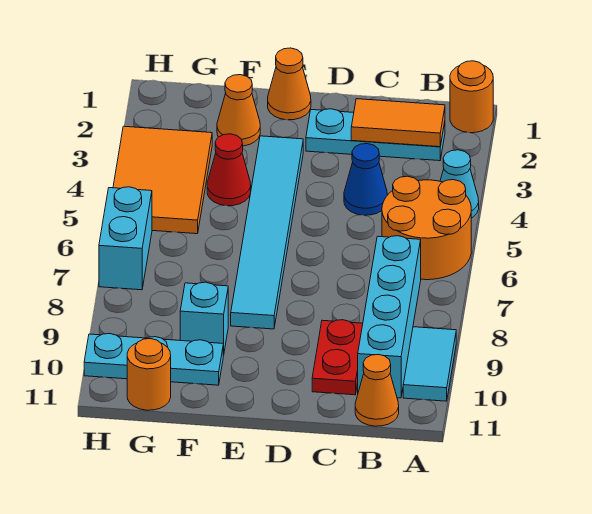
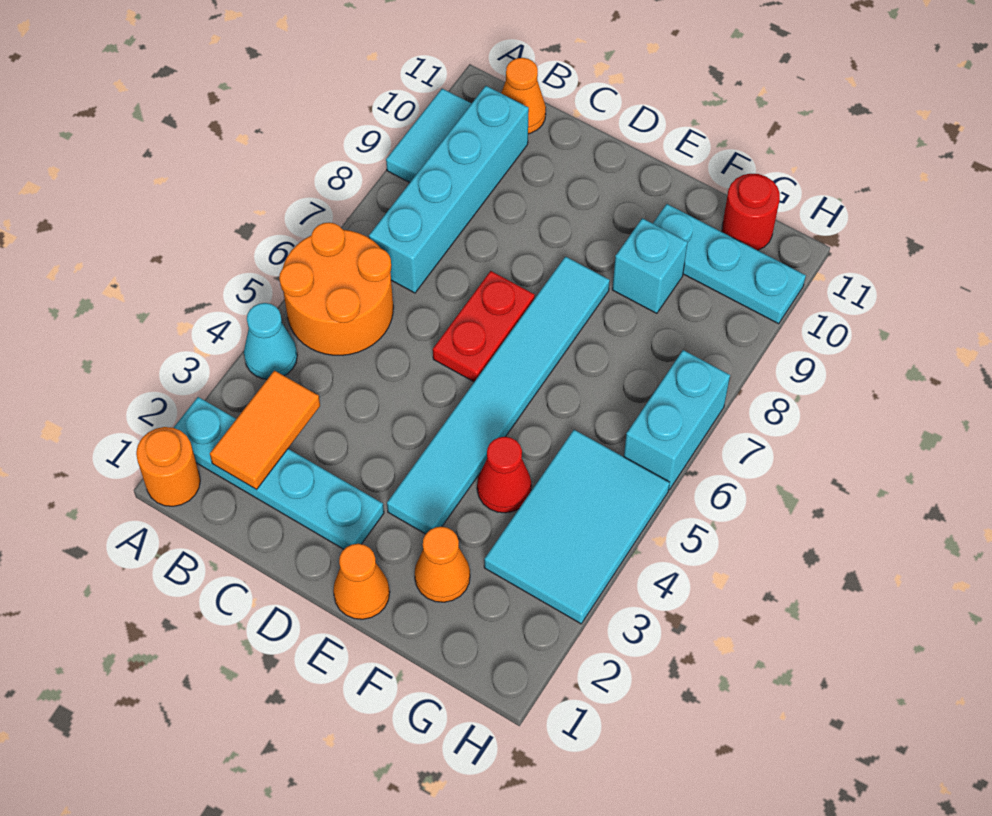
cyan plate B2:D2 level 1 -> cyan plate A2:D2 level 1
orange tile B2:C2 level 2 -> orange tile B2:B3 level 2
blue cone C4 level 1 -> none
red plate C9:C10 level 1 -> red plate D6:D7 level 1
orange tile G3:H5 level 1 -> cyan tile G3:H5 level 1
orange round brick G11 level 1 -> red round brick G11 level 1

